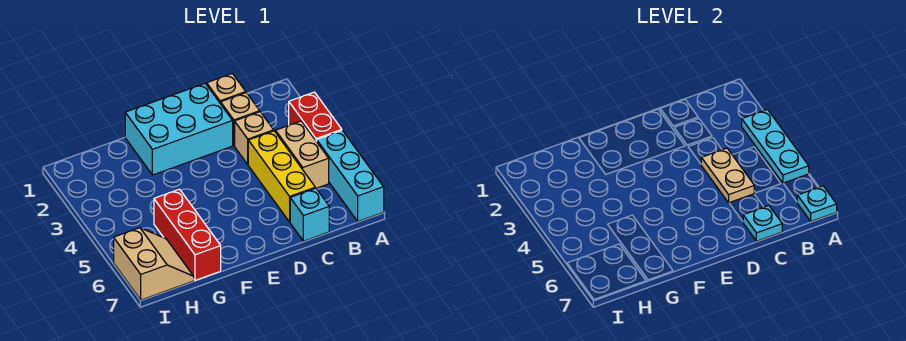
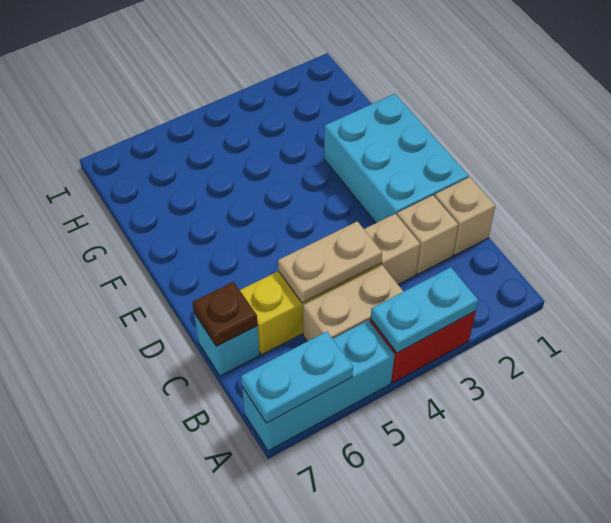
cyan plate A3:A5 level 2 -> cyan plate A3:A4 level 2
cyan plate A7 level 2 -> cyan plate A6:A7 level 2
cyan plate C7 level 2 -> brown plate C7 level 2
red brick G5:G7 level 1 -> none
tan slope H6:I7 level 1 top I -> none

